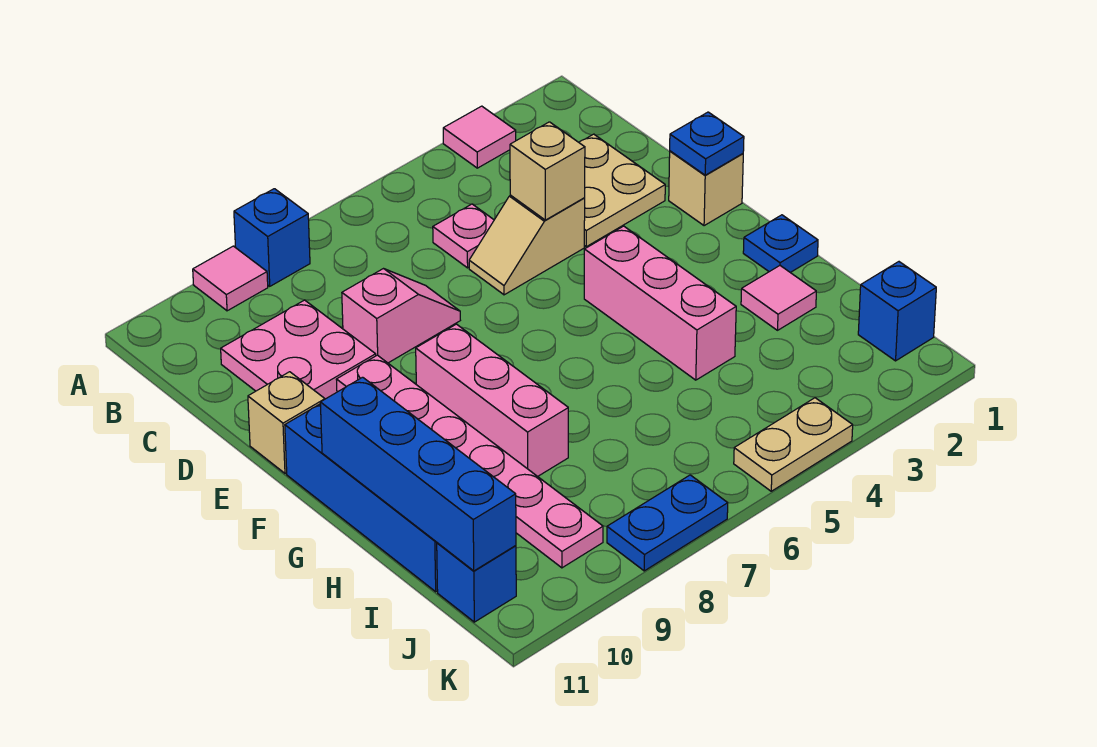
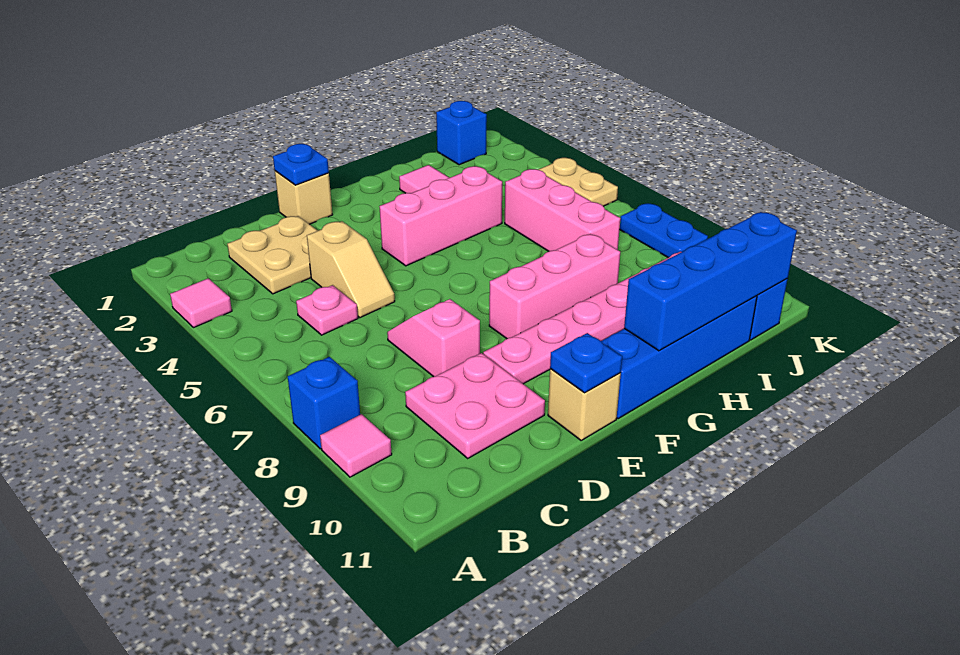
tan brick D4 level 2 -> none
blue plate G1 level 1 -> blue plate E11 level 2
none -> pink brick I5:I7 level 1

